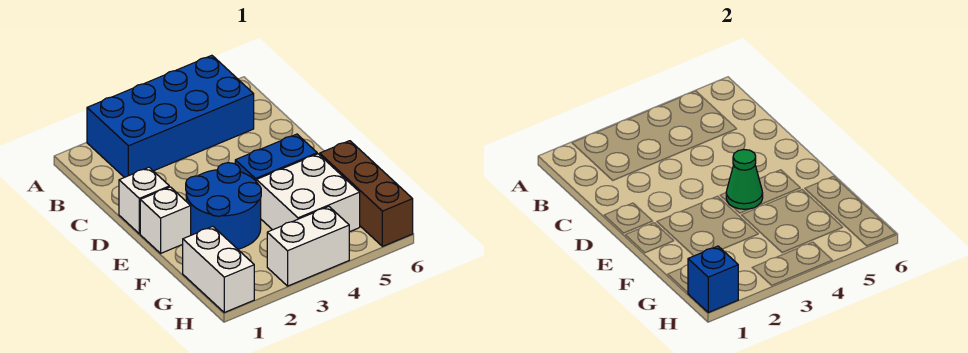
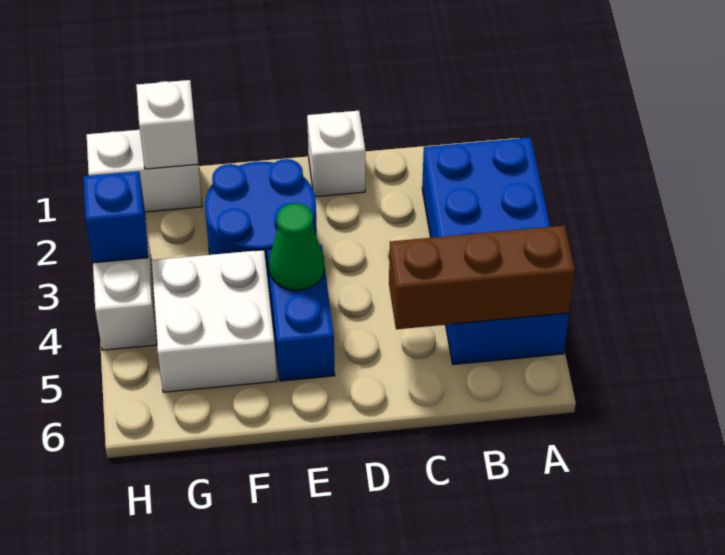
white brick E1 level 1 -> white brick G1 level 2
brown brick F6:H6 level 1 -> brown brick A5:C5 level 2
blue brick H1 level 2 -> blue brick H3 level 2

